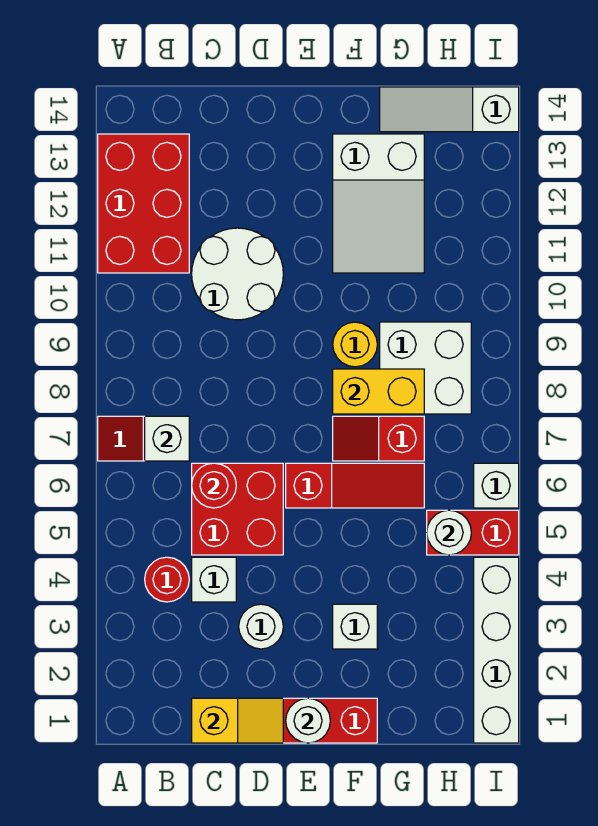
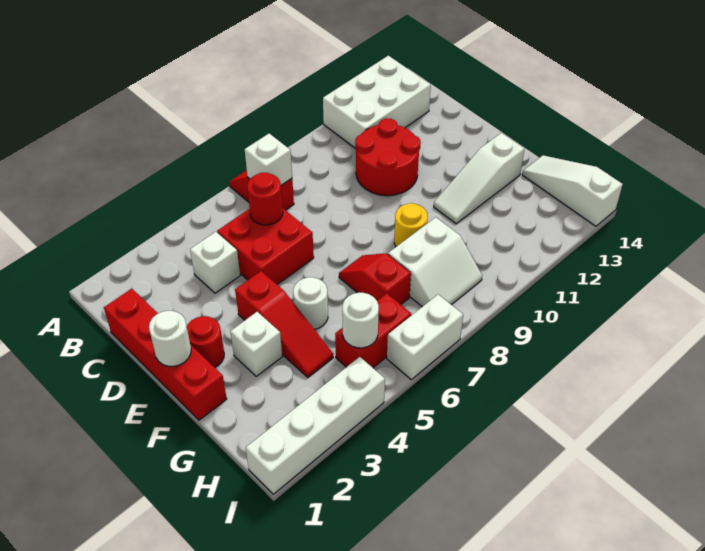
red brick A11:B13 level 1 -> white brick A11:B13 level 1
red round brick B4 level 1 -> red round brick E2 level 1
yellow slope C1:D1 level 2 top C -> none
white round brick C10:D11 level 1 -> red round brick C10:D11 level 1
white round brick D3 level 1 -> white round brick F5 level 1
red slope E6:G6 level 1 top E -> red slope E4:G4 level 1 top E
yellow brick F8:G8 level 2 -> none
white slope F11:G13 level 1 top 13 -> white slope F11:F13 level 1 top 13
white brick G8:H9 level 1 -> white slope G8:H9 level 1 top G
red brick H5:I5 level 1 -> red brick H5:H6 level 1
white brick I6 level 1 -> white brick I6:I7 level 1

